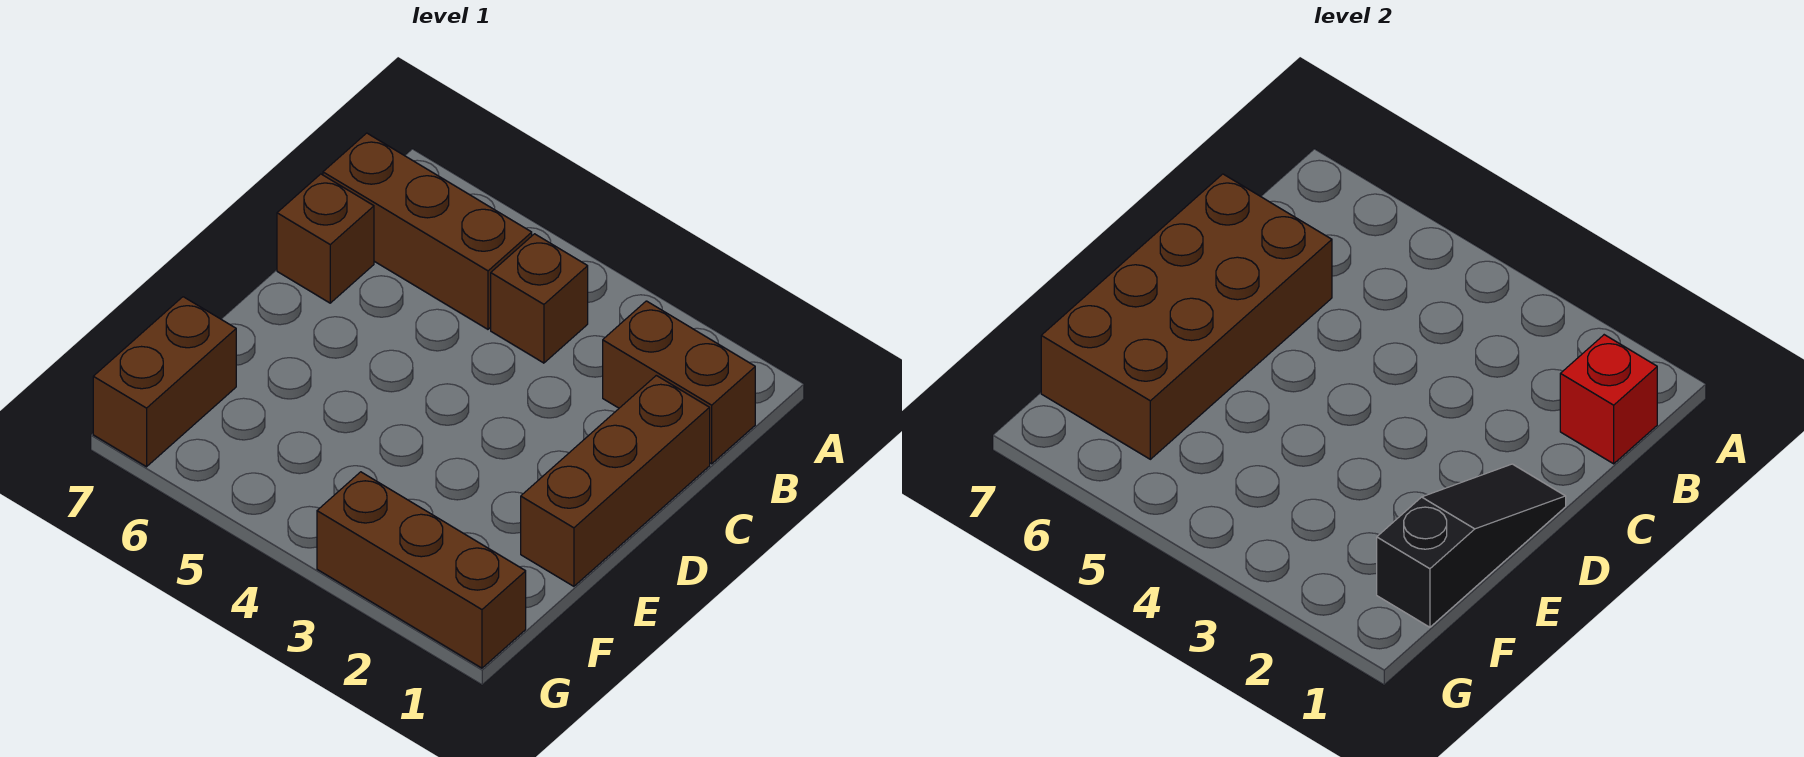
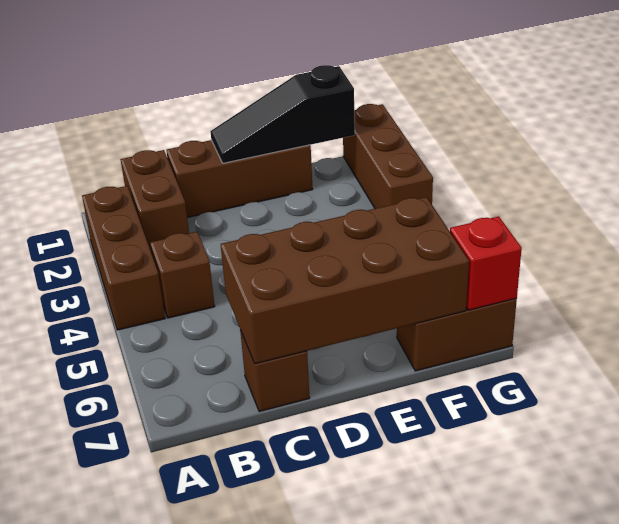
red brick B1 level 2 -> red brick G7 level 2
brown brick B5:B7 level 1 -> brown brick A2:A4 level 1

